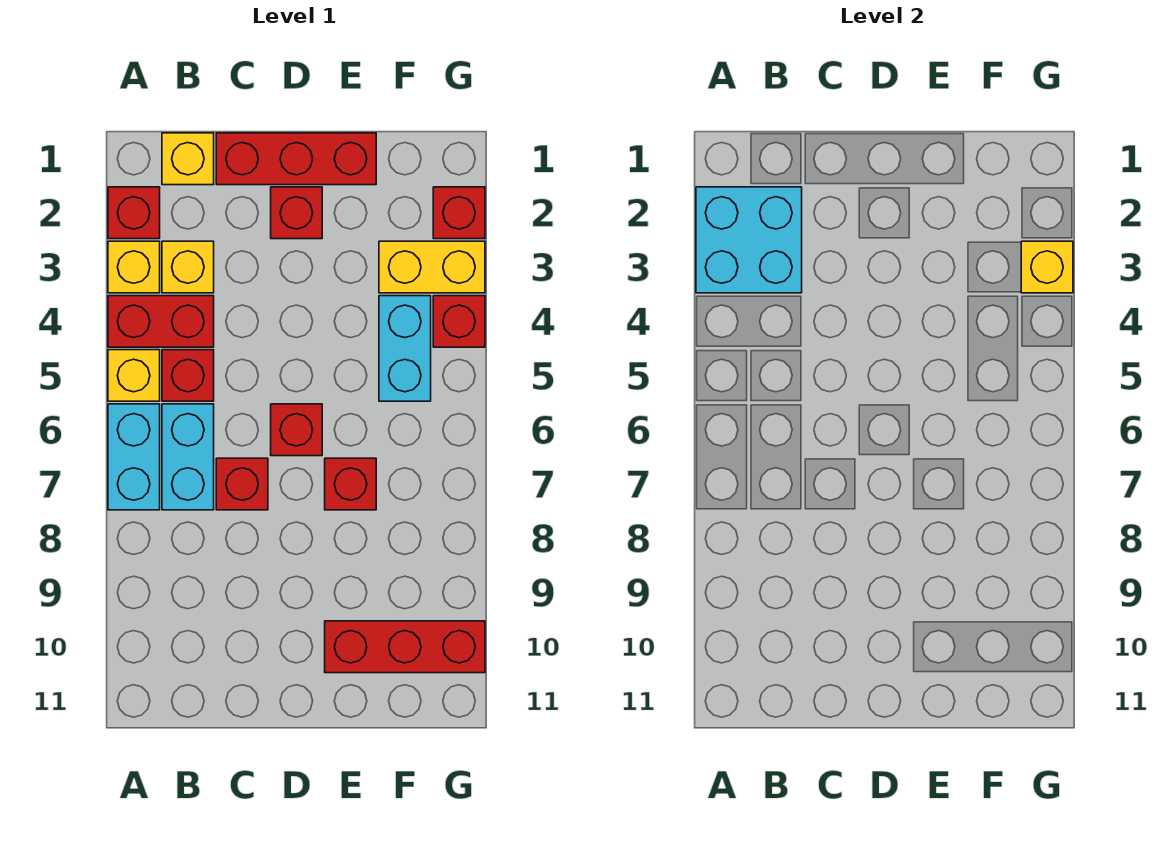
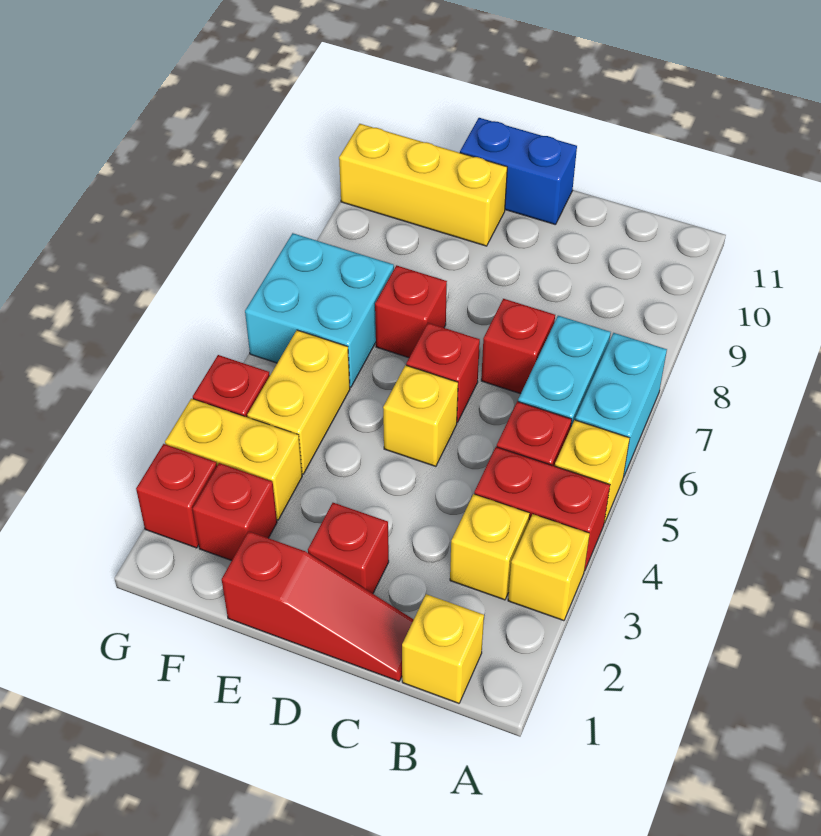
red brick A2 level 1 -> red brick F2 level 1
cyan brick A2:B3 level 2 -> cyan brick F6:G7 level 1
red brick C1:E1 level 1 -> red slope C1:E1 level 1 top E
none -> blue brick D11:E11 level 1
red brick E10:G10 level 1 -> yellow brick E10:G10 level 1
cyan brick F4:F5 level 1 -> yellow brick F4:F5 level 1
yellow brick G3 level 2 -> yellow brick D5 level 1

